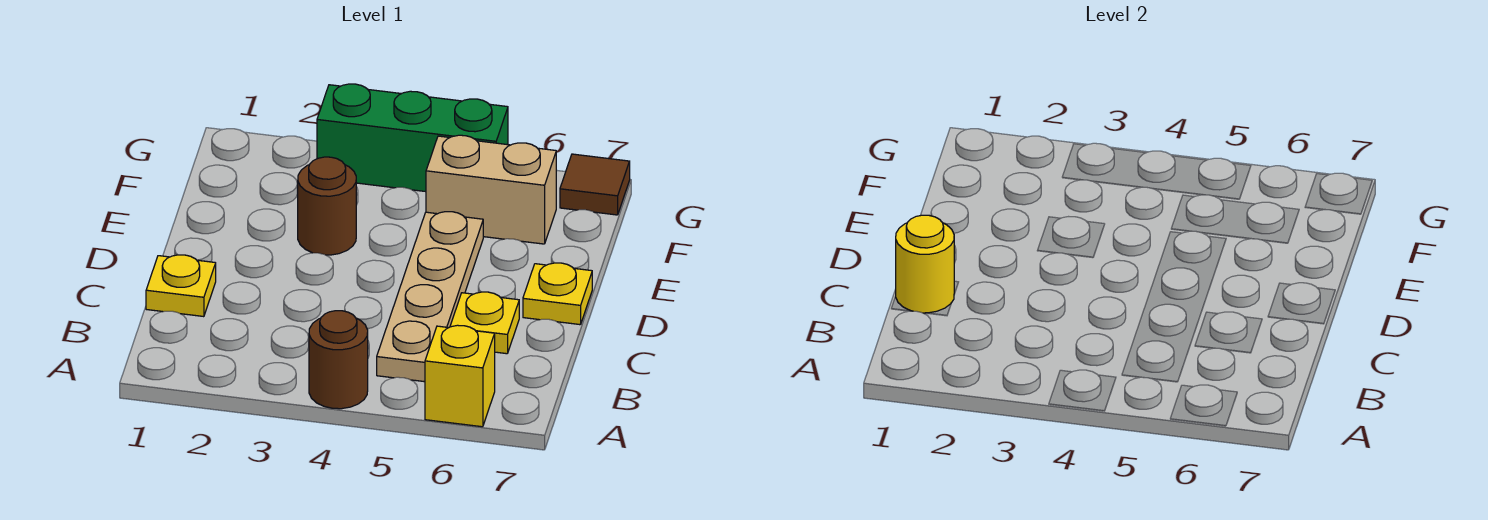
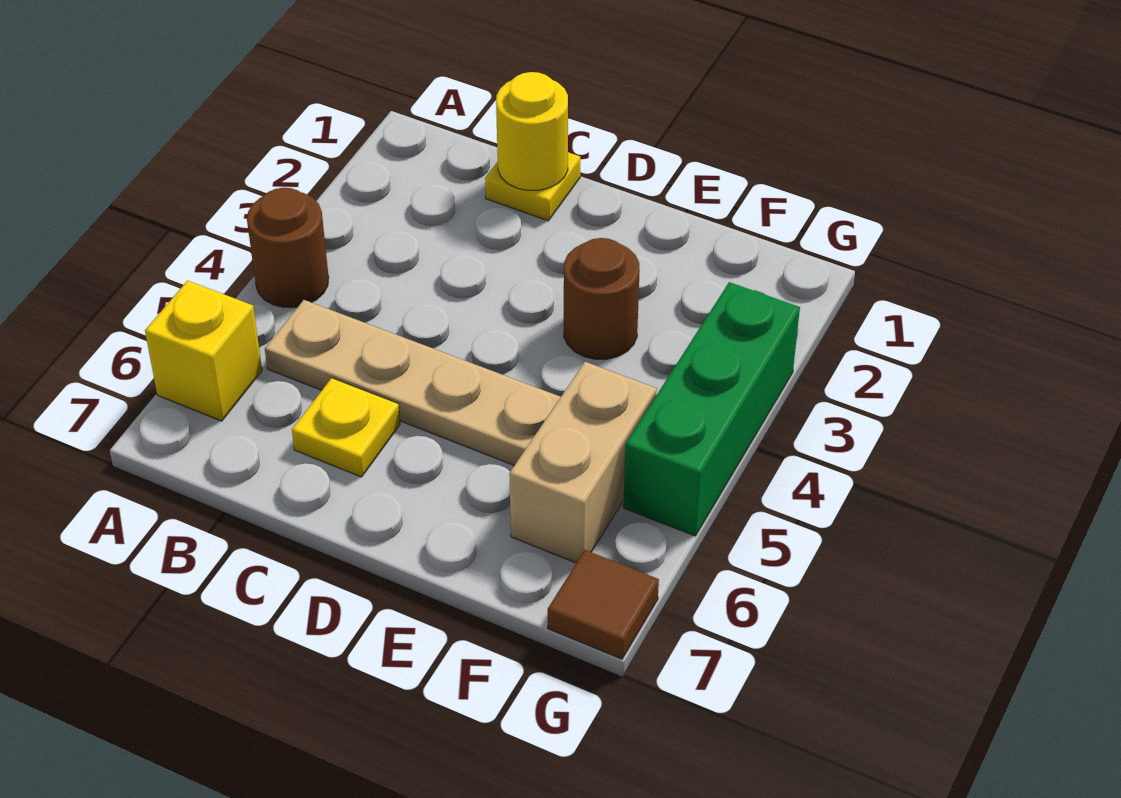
yellow plate D7 level 1 -> none

